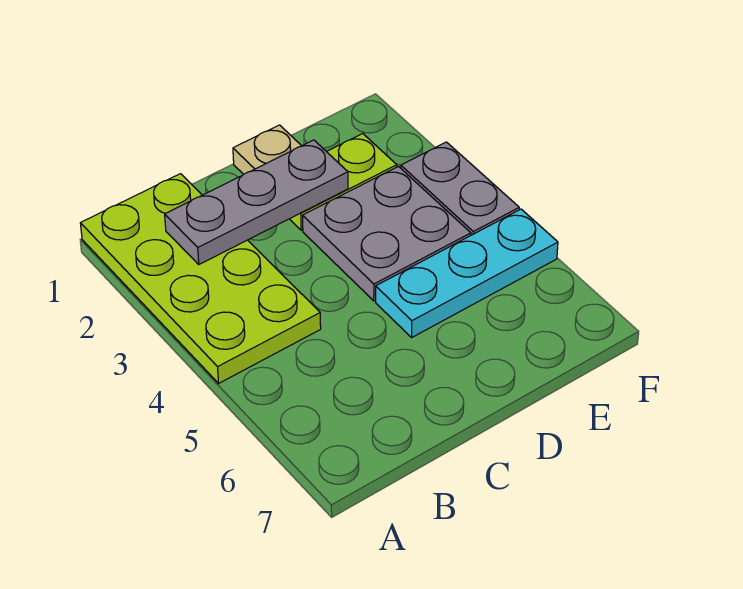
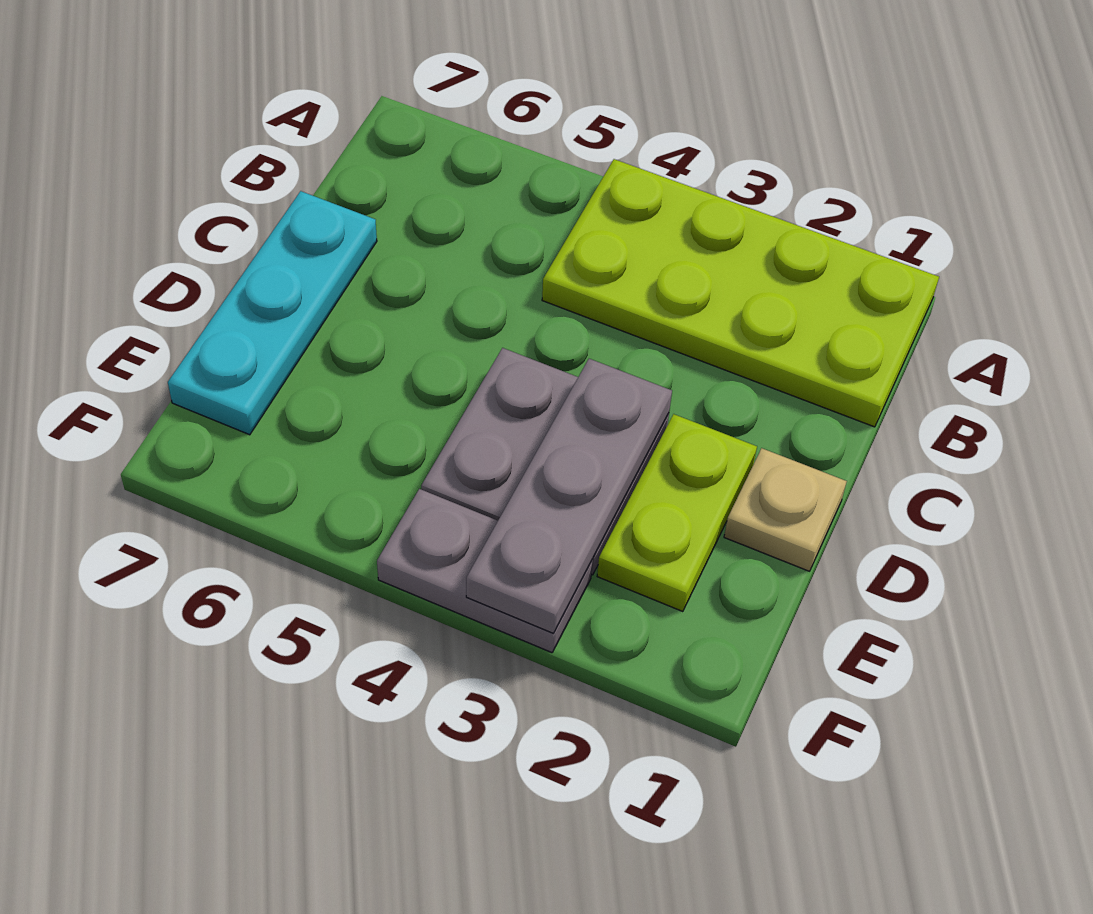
grey plate B2:D2 level 2 -> grey plate D3:F3 level 2
cyan plate D5:F5 level 1 -> cyan plate C7:E7 level 1

